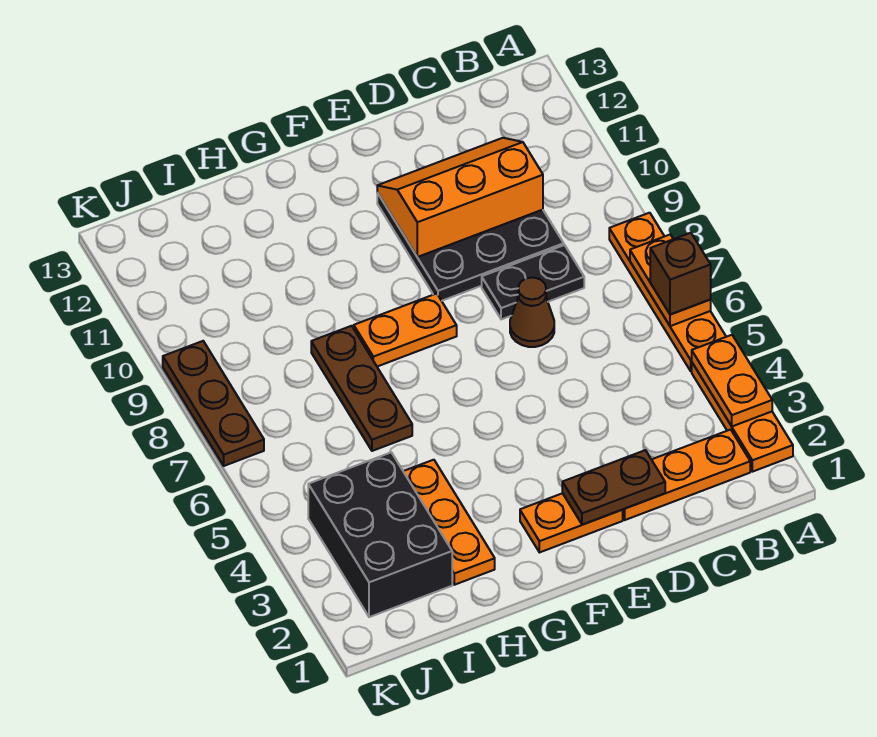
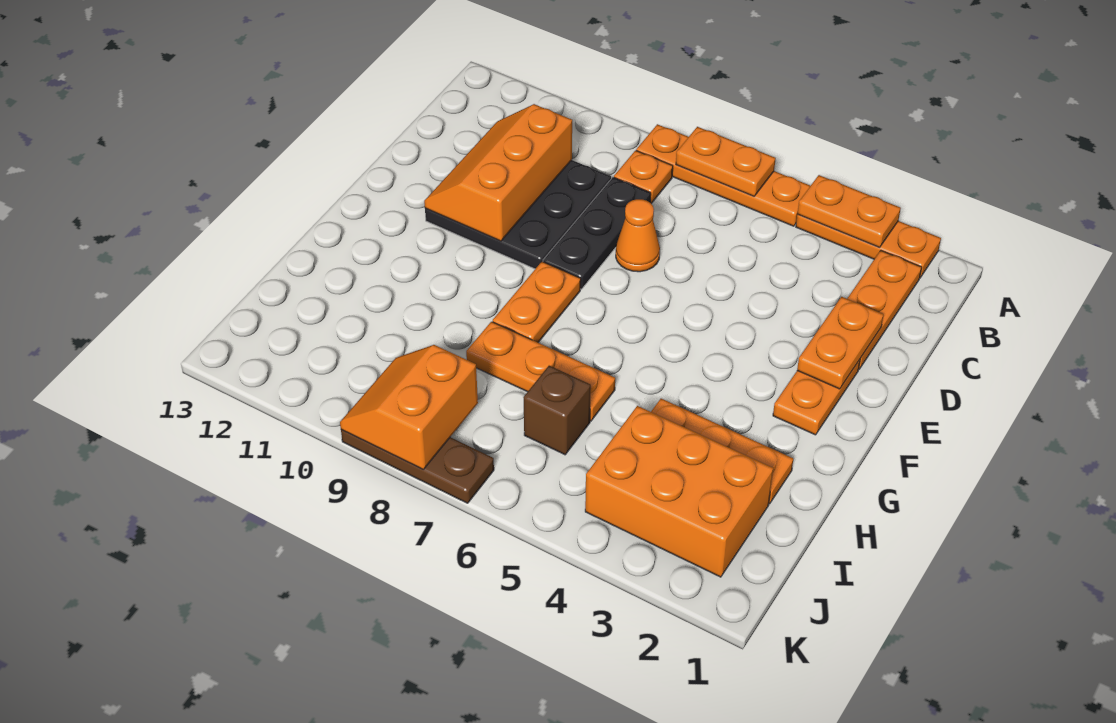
brown brick A6 level 3 -> brown brick I6 level 1
none -> orange plate B8 level 1
black plate C8:D8 level 1 -> black plate C8:E8 level 1
brown plate D2:E2 level 2 -> orange plate D2:E2 level 2
brown cone D7 level 1 -> orange cone D7 level 1
brown plate H6:H8 level 1 -> orange plate H6:H8 level 1
black brick I2:J4 level 1 -> orange brick I2:J4 level 1
none -> orange slope J8:K9 level 2 top 8

